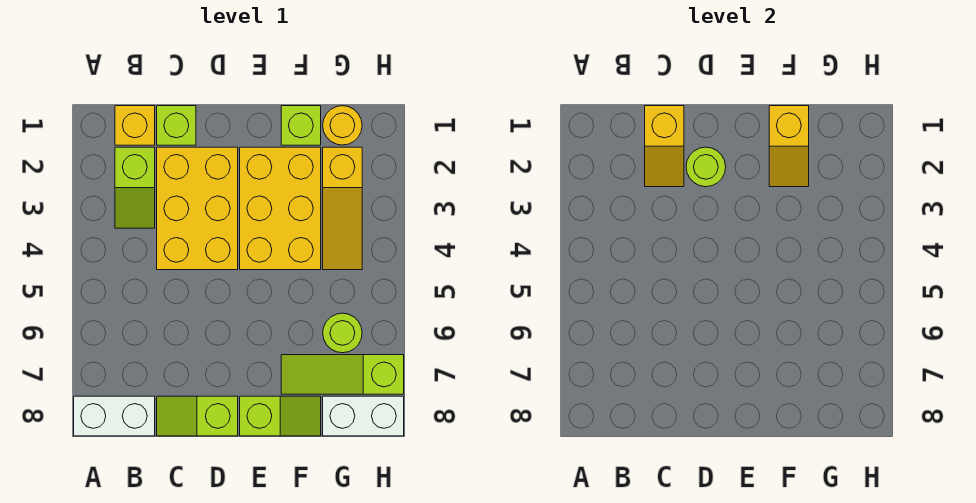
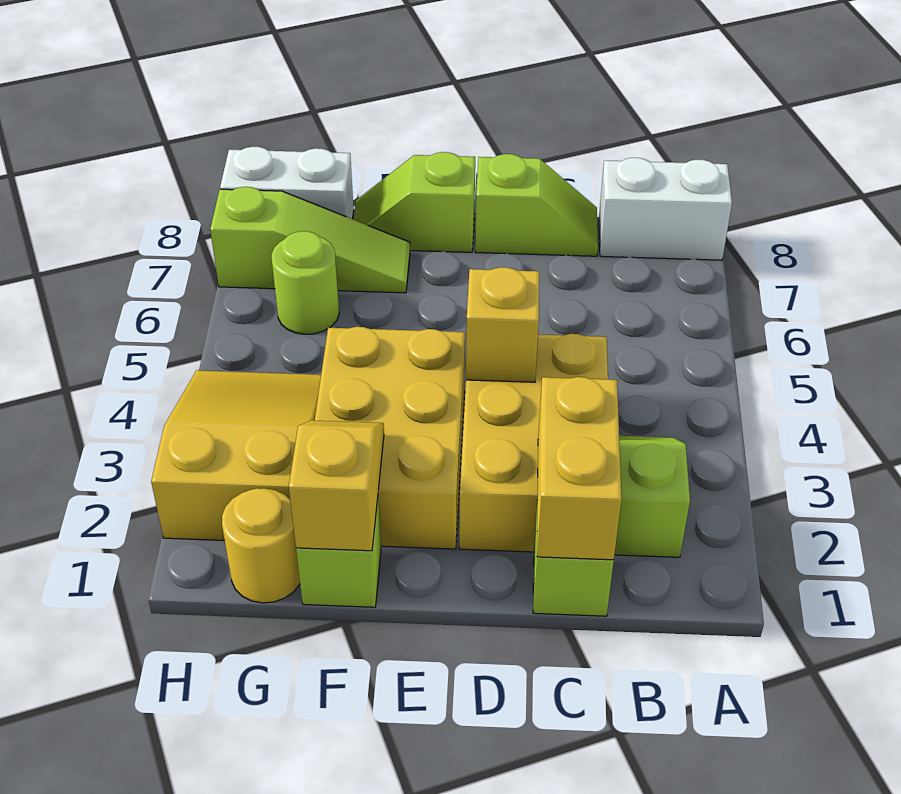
yellow brick B1 level 1 -> yellow brick D4 level 2
yellow slope C1:C2 level 2 top 1 -> yellow brick C1:C2 level 2
lime round brick D2 level 2 -> none
yellow slope G2:G4 level 1 top 2 -> yellow slope G2:H4 level 1 top 2

